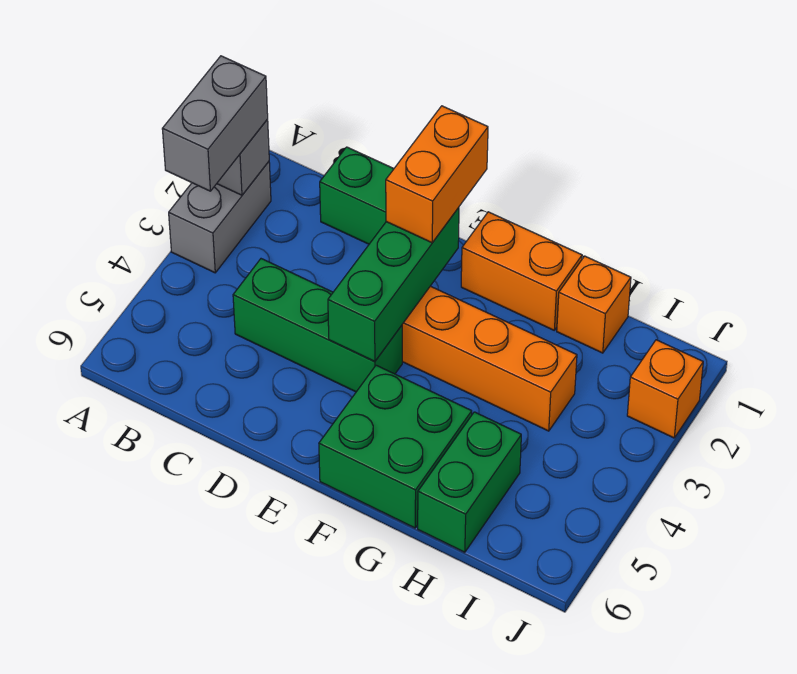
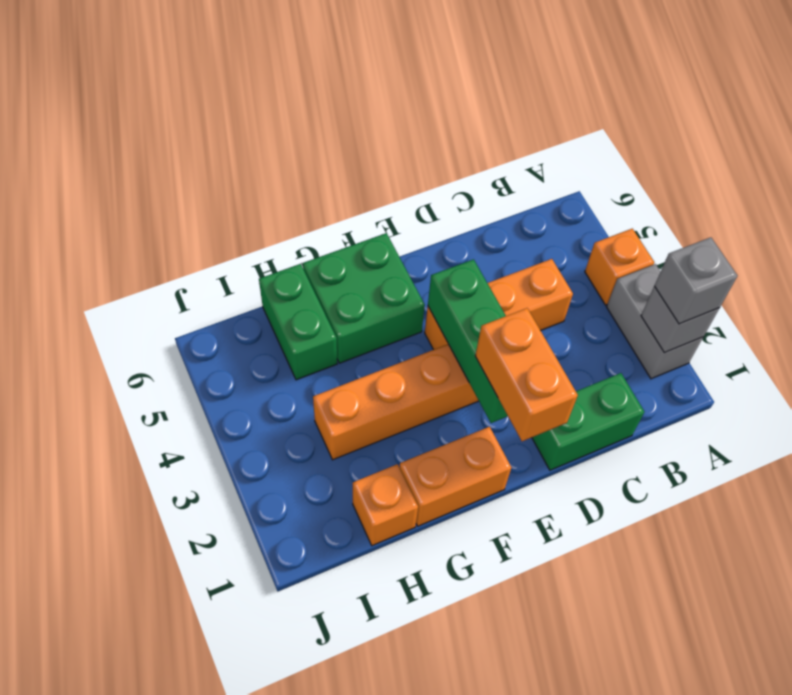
grey brick A2:A3 level 3 -> grey brick A2 level 3
green brick C4:E4 level 1 -> orange brick C4:E4 level 1
orange brick J2 level 1 -> orange brick A4 level 1

